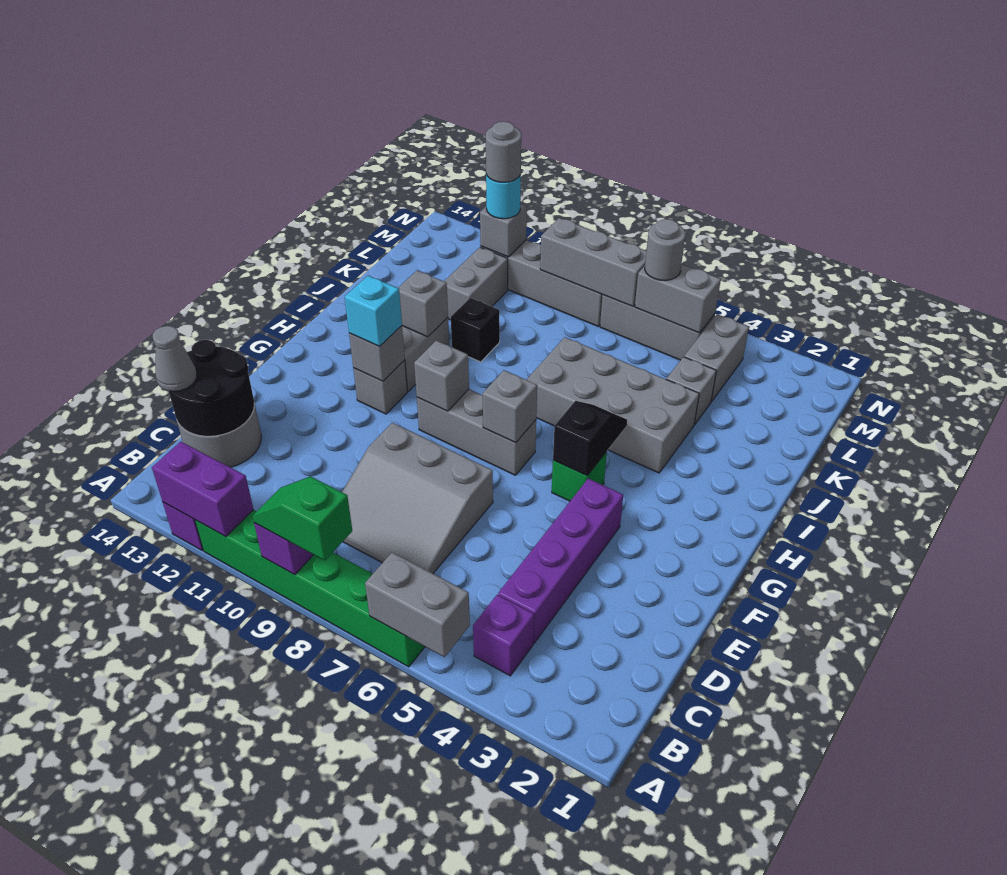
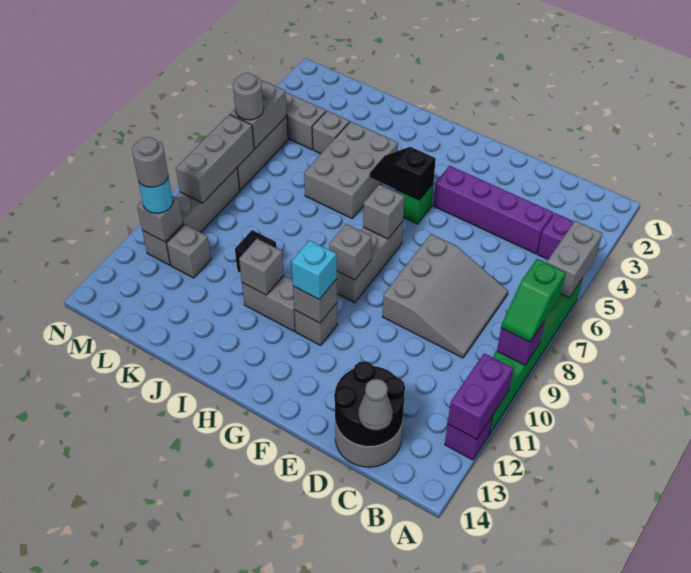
grey brick I4:J7 level 1 -> grey brick I4:J6 level 1
grey brick K11:L11 level 1 -> grey brick L11 level 1

